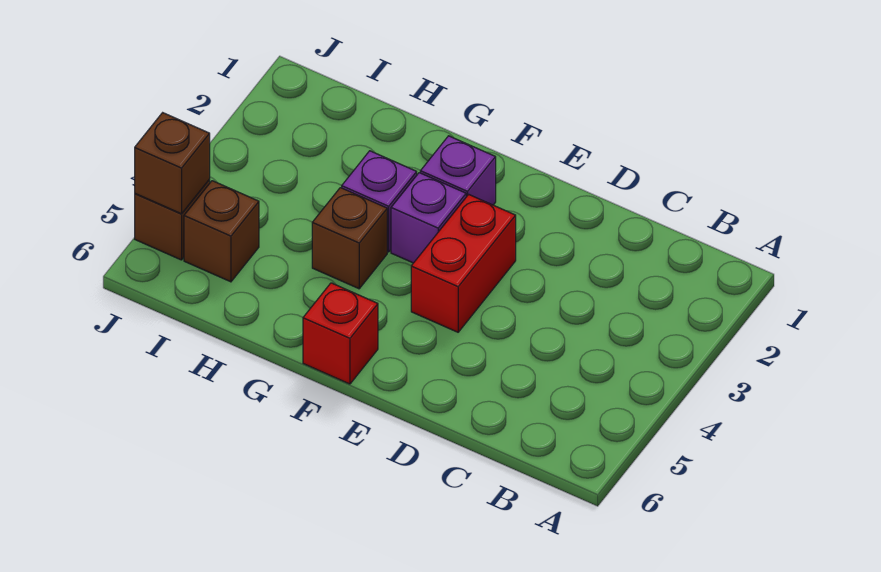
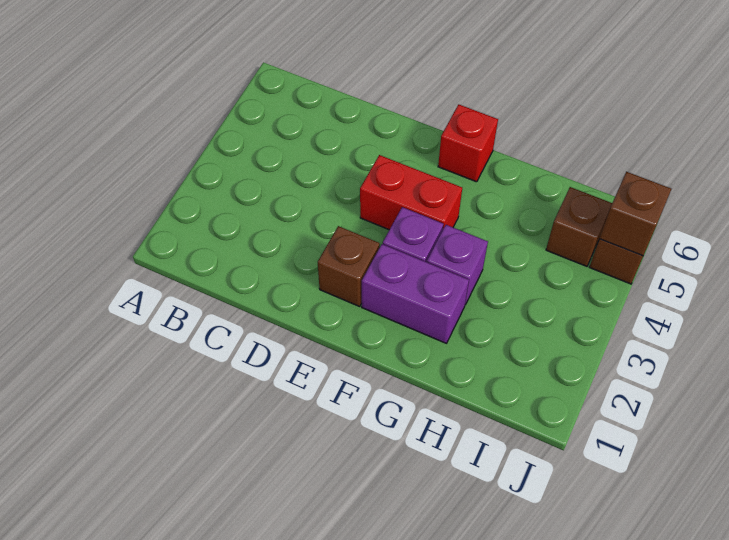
red brick E3:E4 level 1 -> red brick E4:F4 level 1
purple brick F2 level 1 -> purple brick F2:G2 level 1
brown brick G4 level 1 -> brown brick E2 level 1

